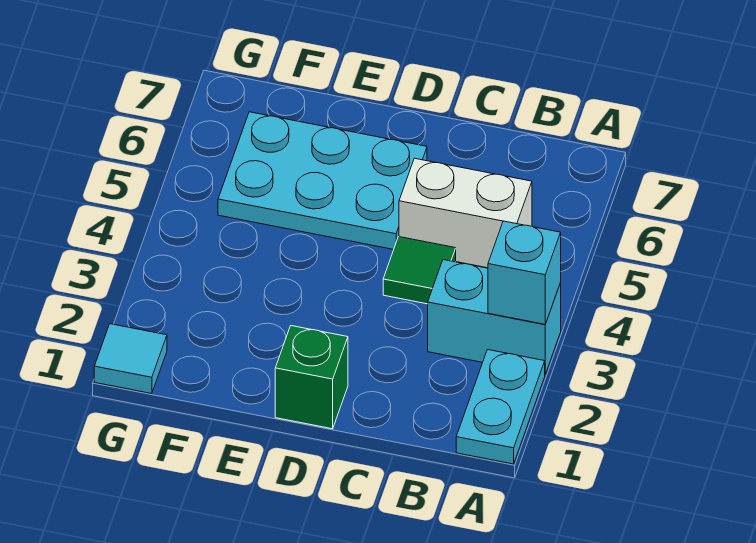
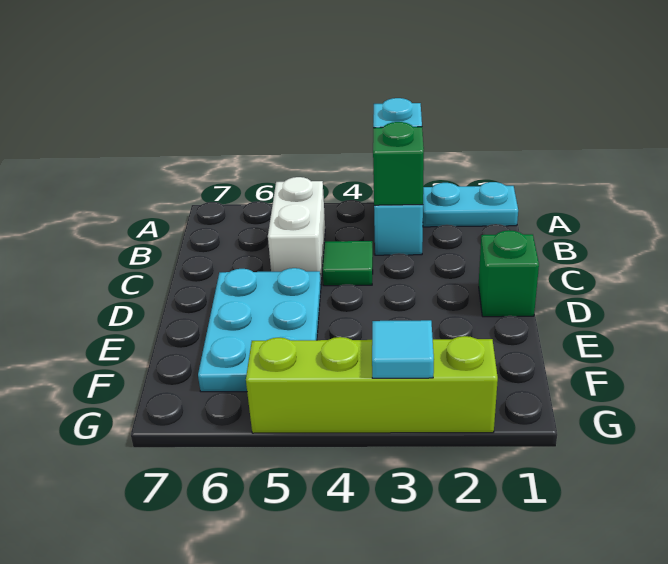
none -> green brick B3 level 2
cyan tile G1 level 1 -> cyan tile G3 level 2
none -> lime brick G2:G5 level 1

